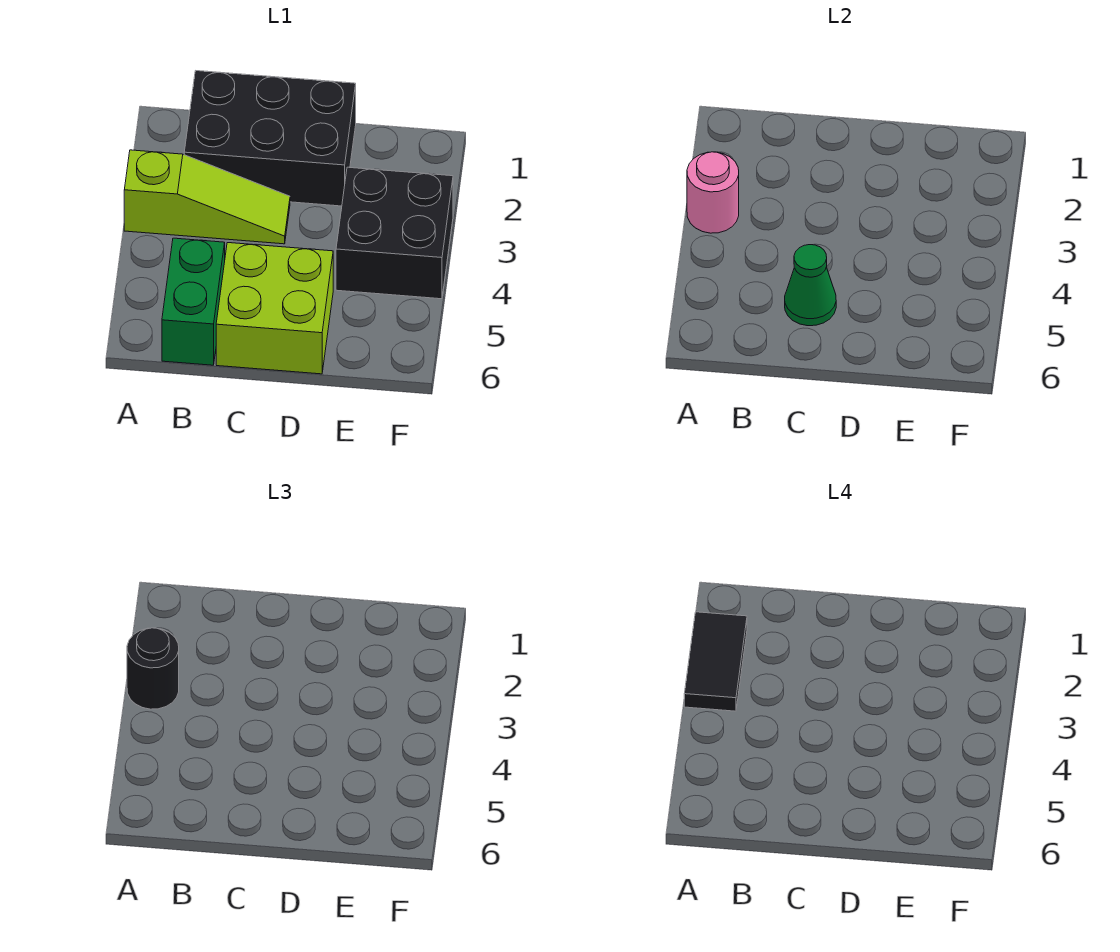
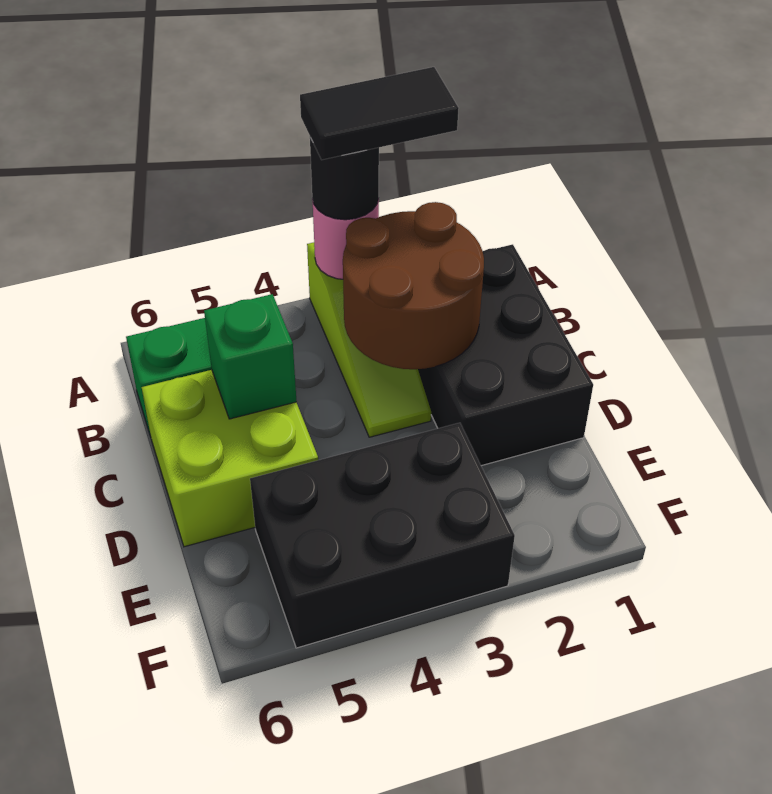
none -> brown round brick B2:C3 level 2
green cone C5 level 2 -> green brick C5 level 2
black brick E3:F4 level 1 -> black brick E3:F5 level 1

